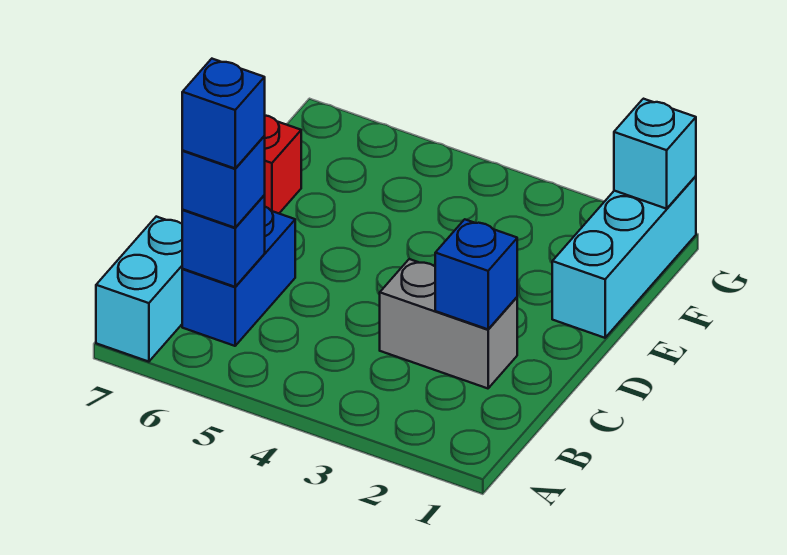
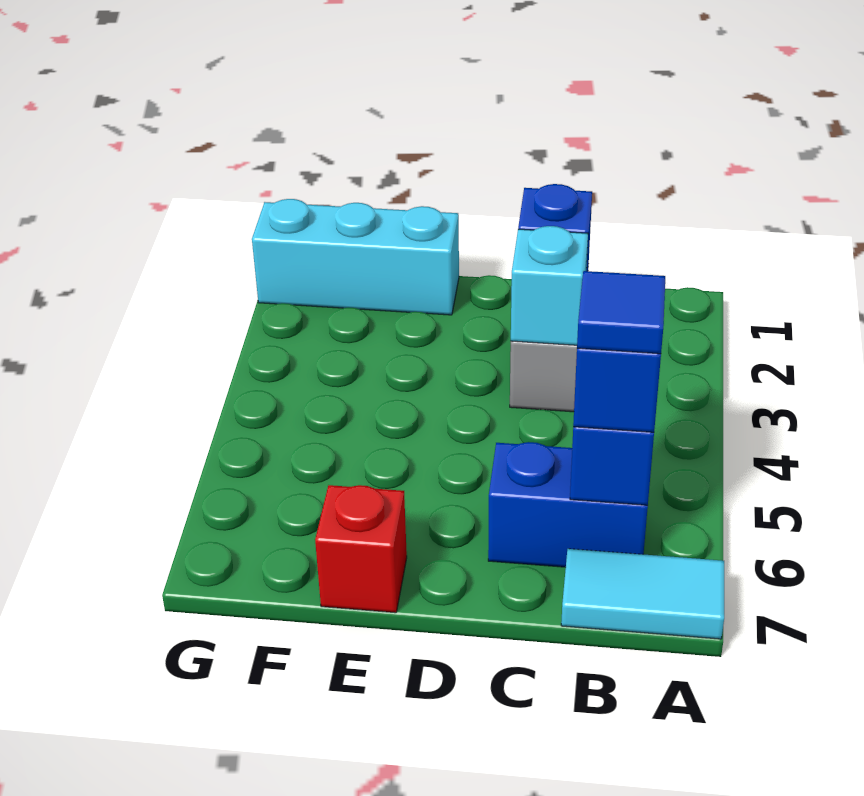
cyan brick A7:B7 level 1 -> cyan tile A7:B7 level 1
blue brick B6 level 4 -> blue tile B6 level 4
cyan brick G1 level 2 -> cyan brick C3 level 2

